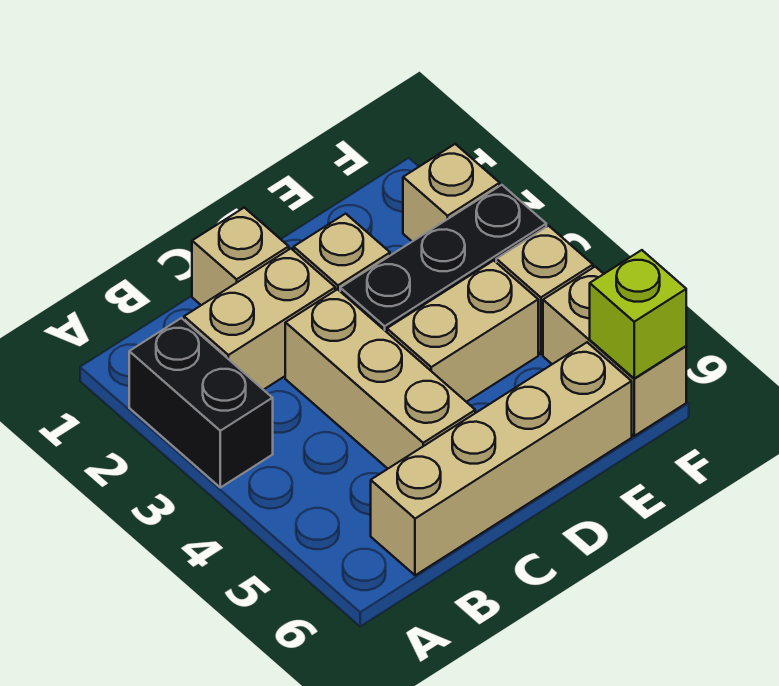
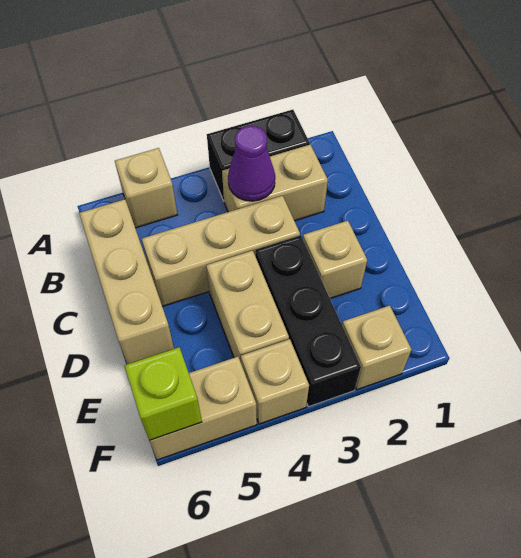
tan brick B2:C2 level 1 -> tan brick B2:B3 level 1
none -> purple cone B3 level 2
tan brick B6:E6 level 1 -> tan brick B6:D6 level 1
tan brick C1 level 1 -> tan brick A5 level 1

